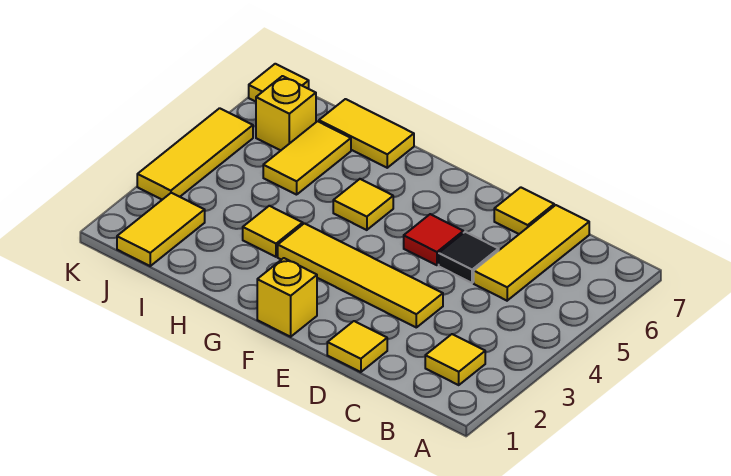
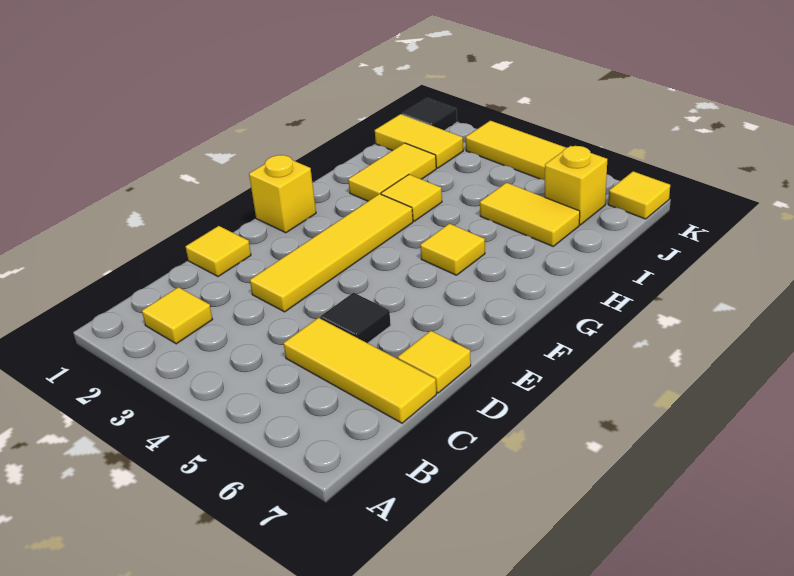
red tile E5 level 1 -> none
yellow tile H7:I7 level 1 -> yellow tile H2:I2 level 1
none -> black tile K1 level 1

